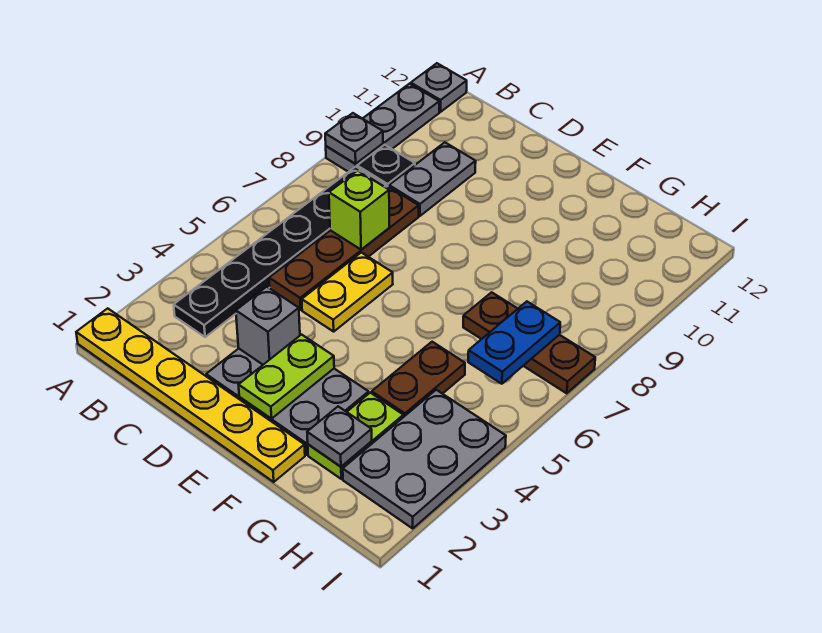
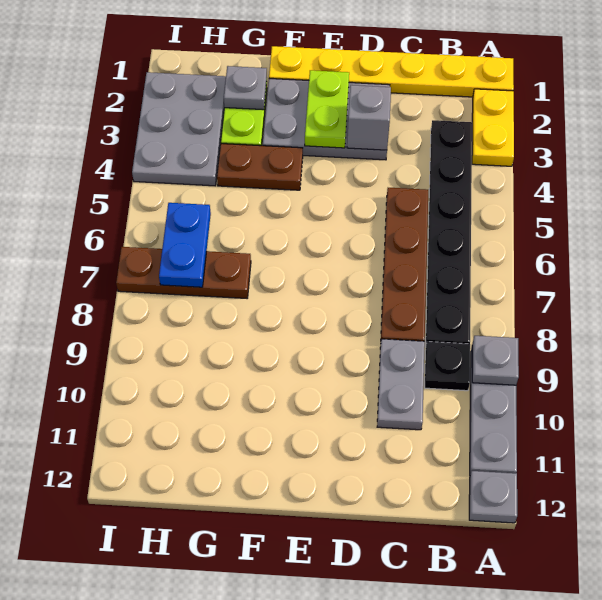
lime brick C7 level 2 -> none
yellow plate D5:D6 level 1 -> yellow plate A2:A3 level 1
brown plate G4:G5 level 1 -> brown plate F4:G4 level 1

